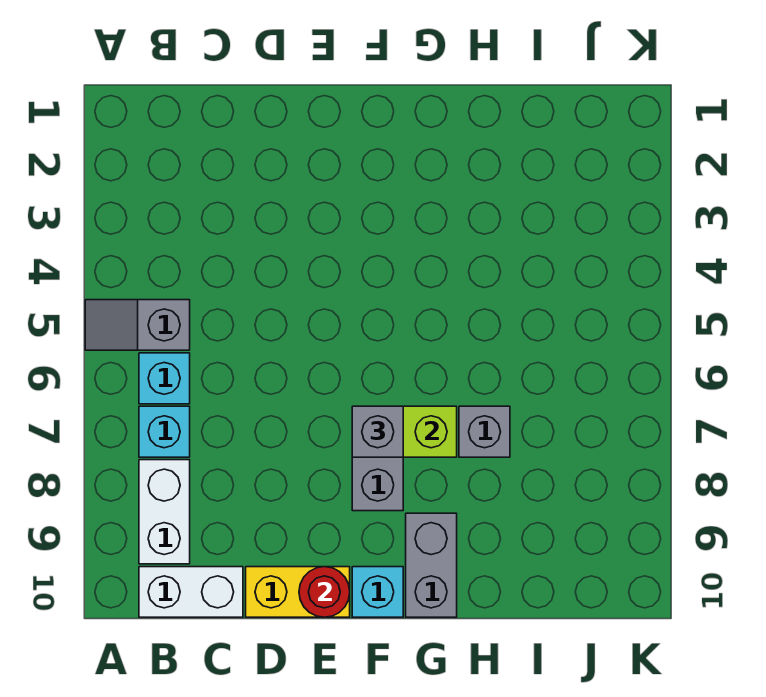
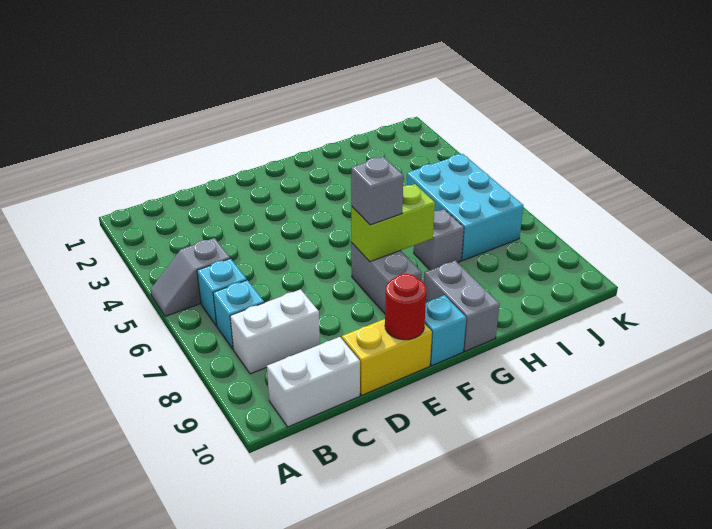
white brick B8:B9 level 1 -> white brick B8:C8 level 1
none -> cyan brick I5:J7 level 1

